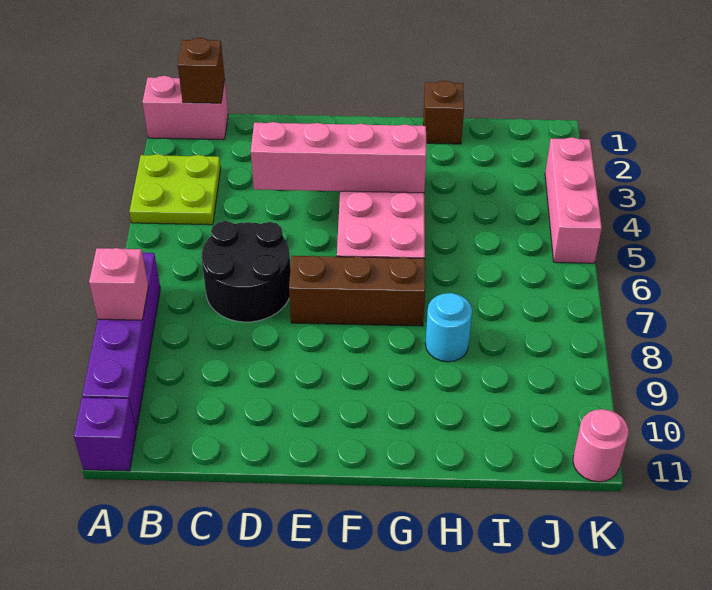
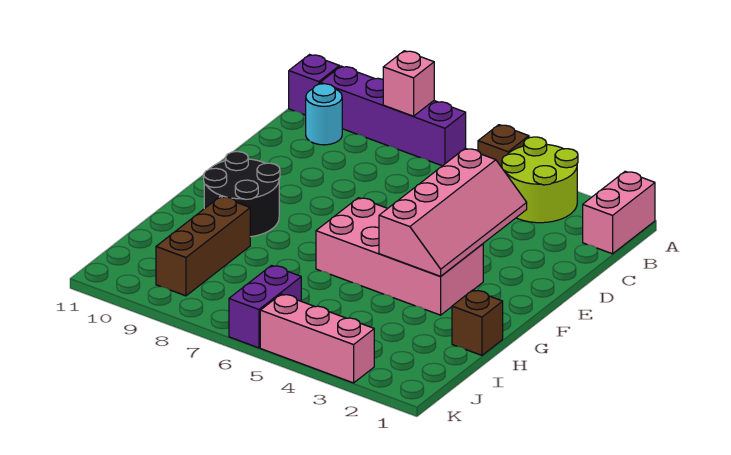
lime plate A3:B4 level 1 -> lime round brick A3:B4 level 1
brown brick B1 level 2 -> brown brick A5 level 1
black round brick C6:D7 level 1 -> black round brick F9:G10 level 1
brown brick E7:G7 level 1 -> brown brick H9:J9 level 1
cyan round brick H8 level 1 -> cyan round brick B10 level 1
none -> purple brick J6:K6 level 1
pink round brick K11 level 1 -> none

